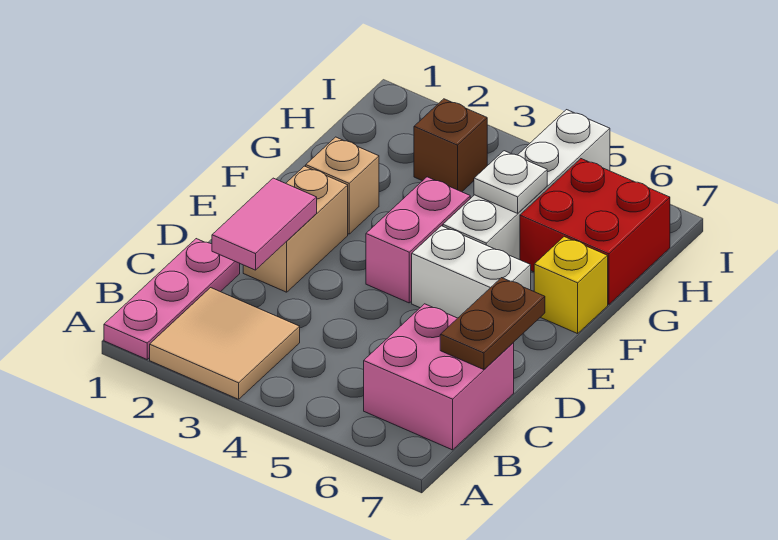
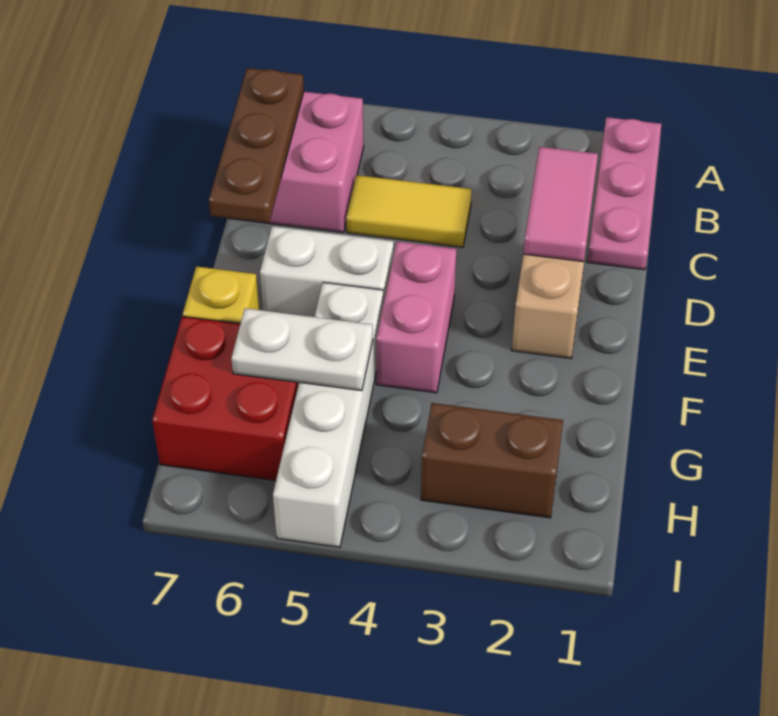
tan tile A2:B3 level 1 -> none
none -> yellow tile C4:C5 level 1
brown plate C7:D7 level 2 -> brown plate B7:D7 level 2
tan brick F2 level 1 -> none
white plate G5 level 2 -> white plate G5:G6 level 2
brown brick H3 level 1 -> brown brick H2:H3 level 1

